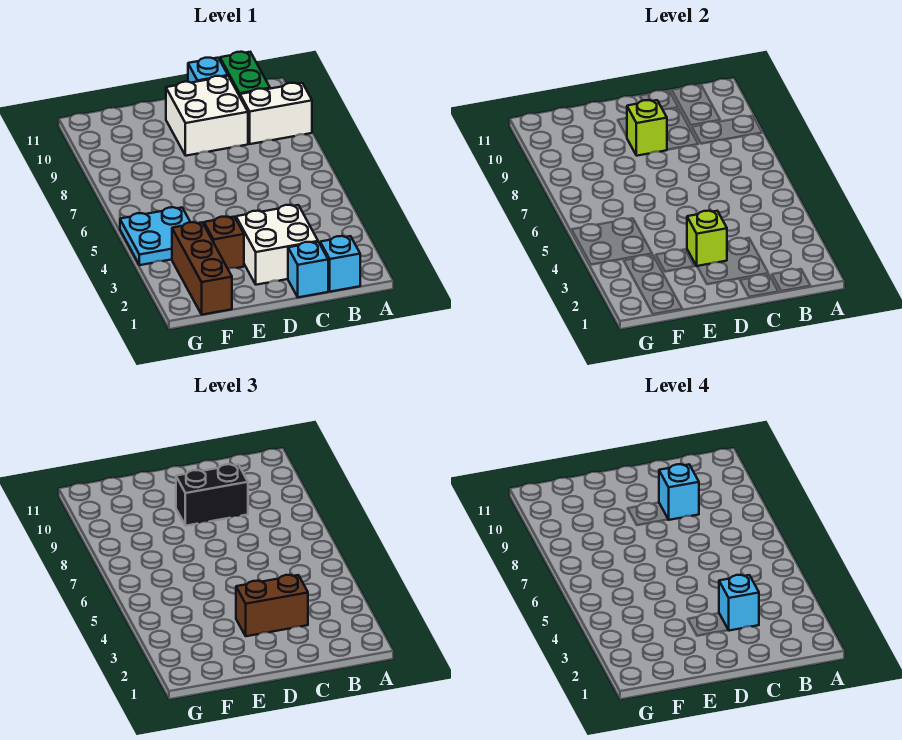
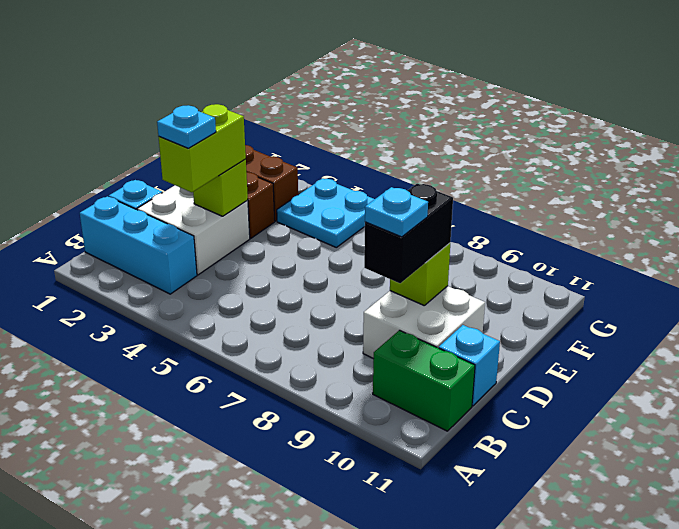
white brick A9:B9 level 1 -> none
cyan brick B1 level 1 -> cyan brick B1:B3 level 1
brown brick C3:D3 level 3 -> lime brick C3:D3 level 3
cyan brick C3 level 4 -> cyan plate C3 level 4
cyan brick C9 level 4 -> cyan plate C9 level 4

